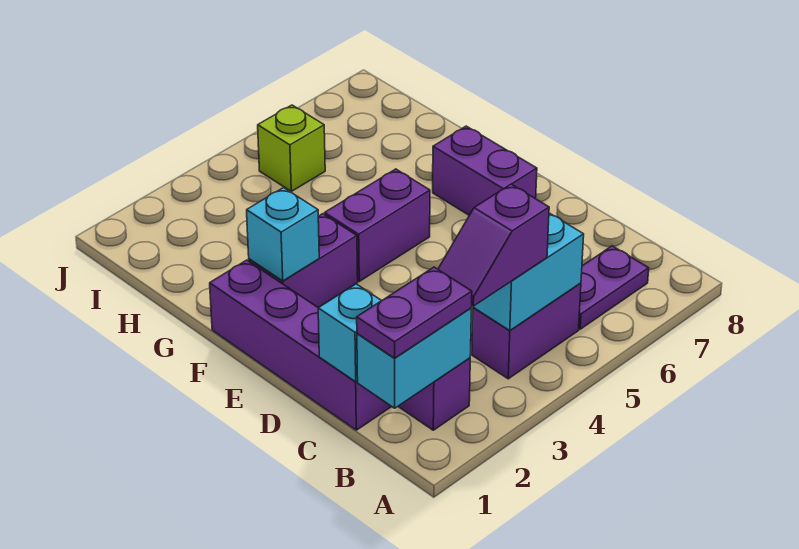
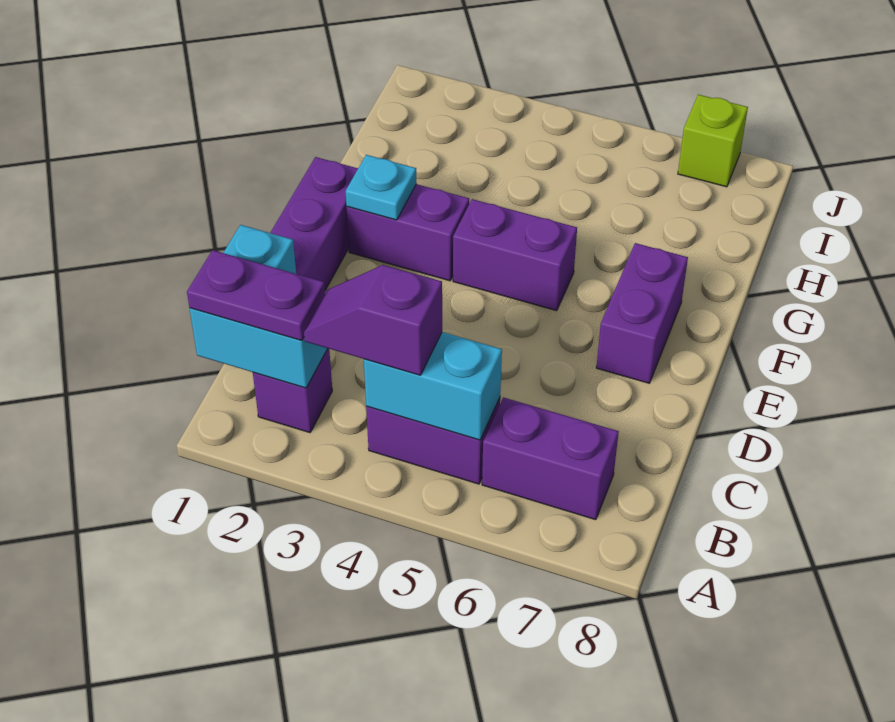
purple plate B6:B7 level 1 -> purple brick B6:B7 level 1
cyan brick F2 level 2 -> cyan plate F2 level 2
lime brick I5 level 1 -> lime brick J7 level 1

